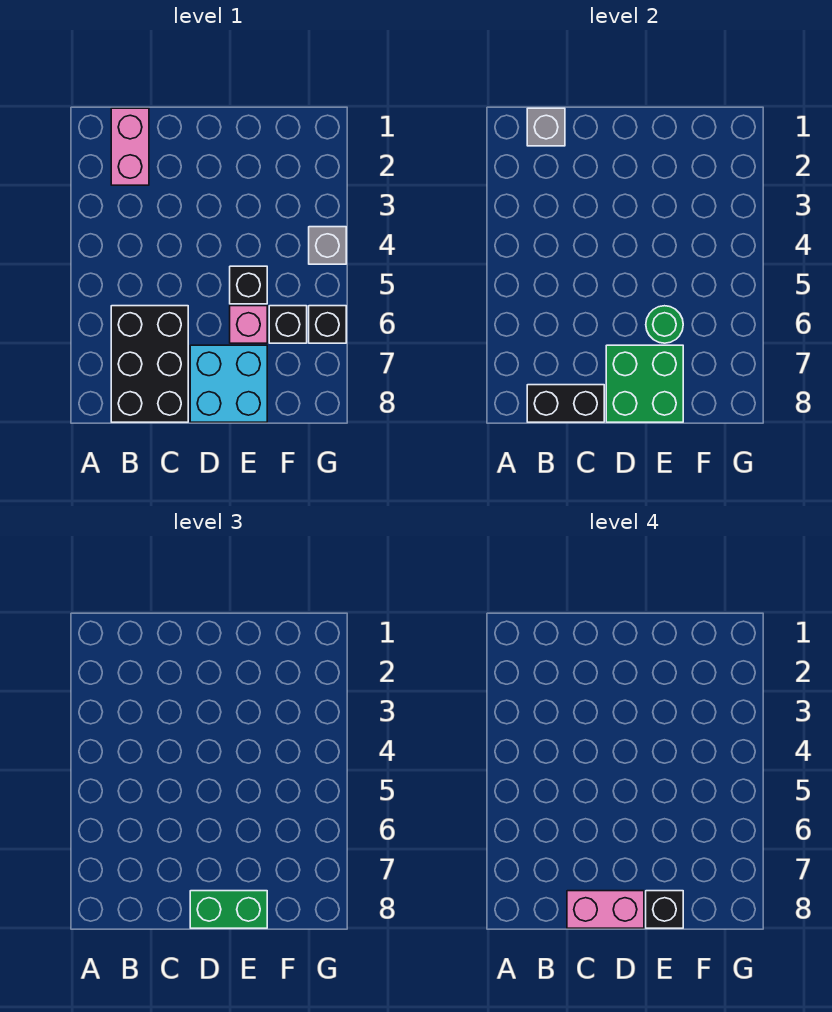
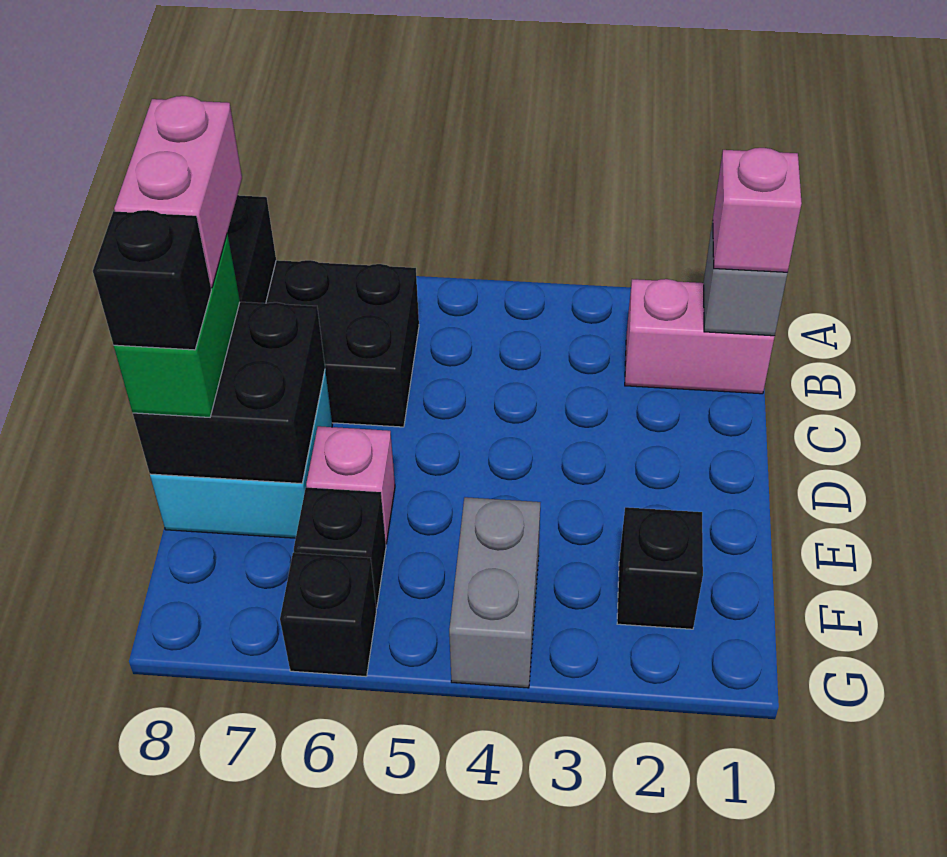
none -> pink brick B1 level 3
green brick D7:E8 level 2 -> black brick D7:E8 level 2
black brick E5 level 1 -> black brick F2 level 1
green round brick E6 level 2 -> none
grey brick G4 level 1 -> grey brick F4:G4 level 1

